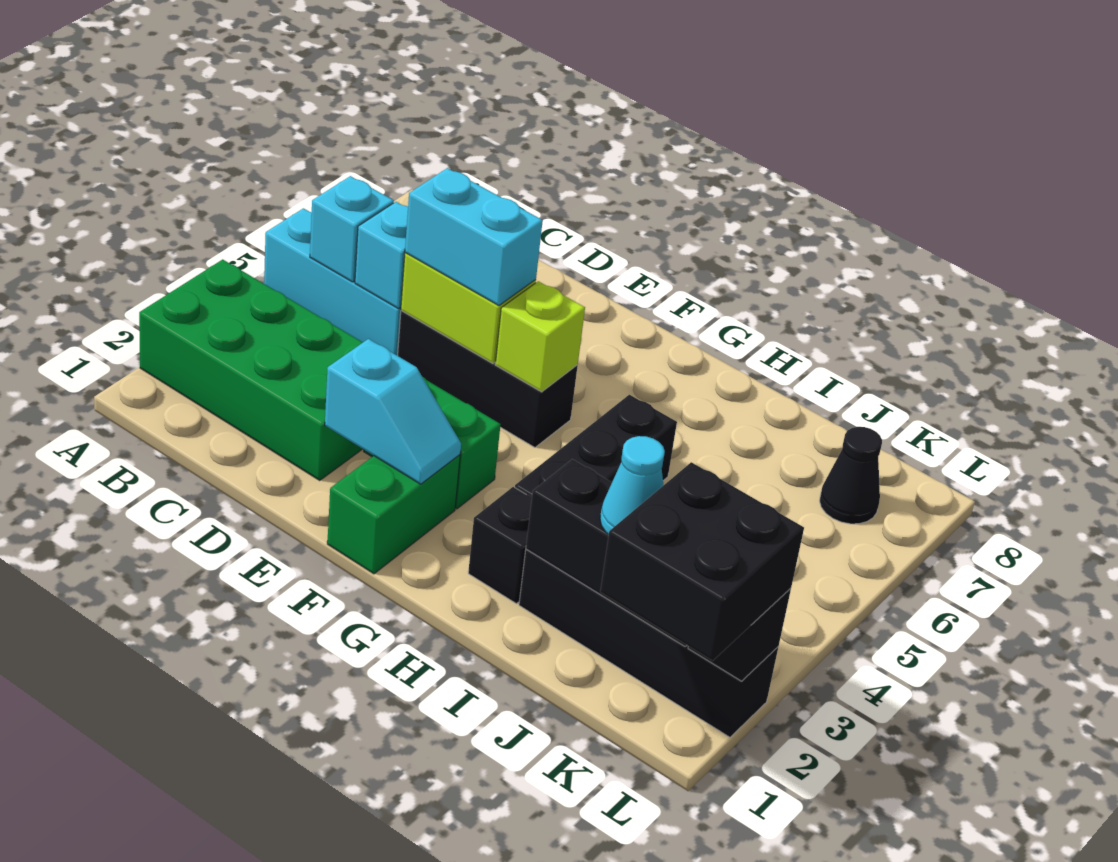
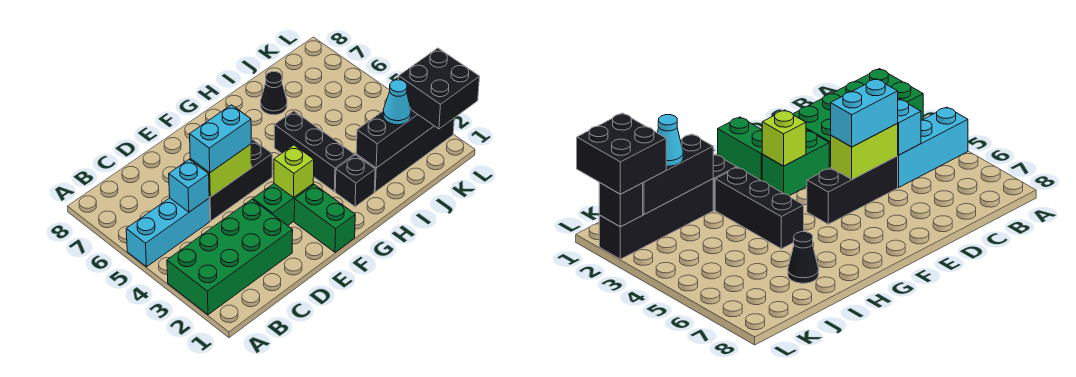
cyan brick B5 level 2 -> none
cyan slope E2:F2 level 2 top E -> none
lime brick F5 level 2 -> lime brick F3 level 2
black cone K7 level 1 -> black cone I7 level 1

